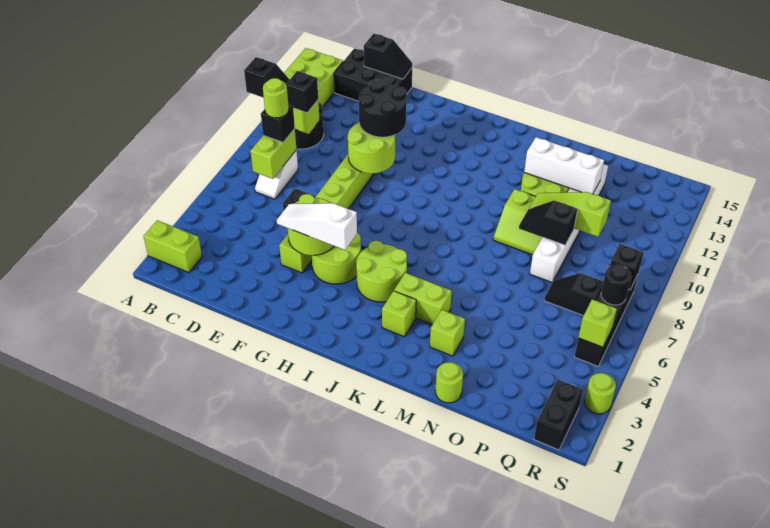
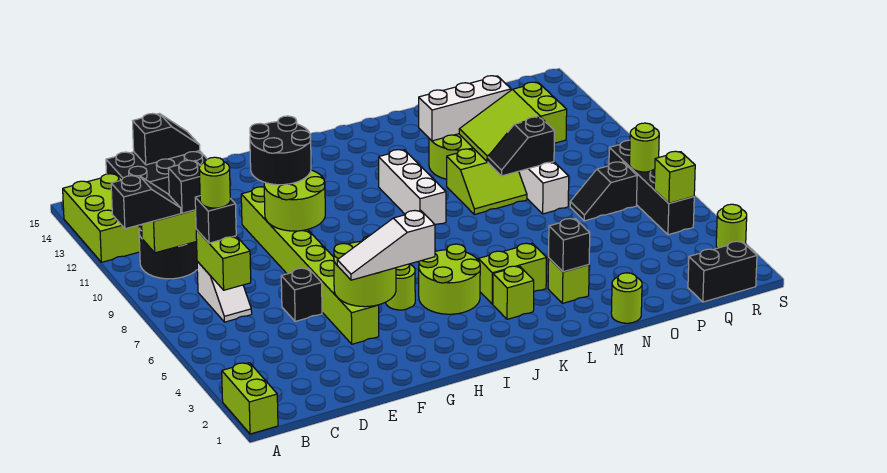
lime brick A2:B2 level 1 -> lime brick A1:A2 level 1
lime round brick G4:H5 level 1 -> lime round brick H5 level 1
none -> white brick K9:K11 level 1
lime slope N10:P10 level 2 top P -> lime slope N10:P11 level 2 top P
black brick R1:R2 level 1 -> black brick Q1:R1 level 1
black round brick R7 level 2 -> lime round brick R7 level 2
black brick R8 level 2 -> black brick M3 level 2

